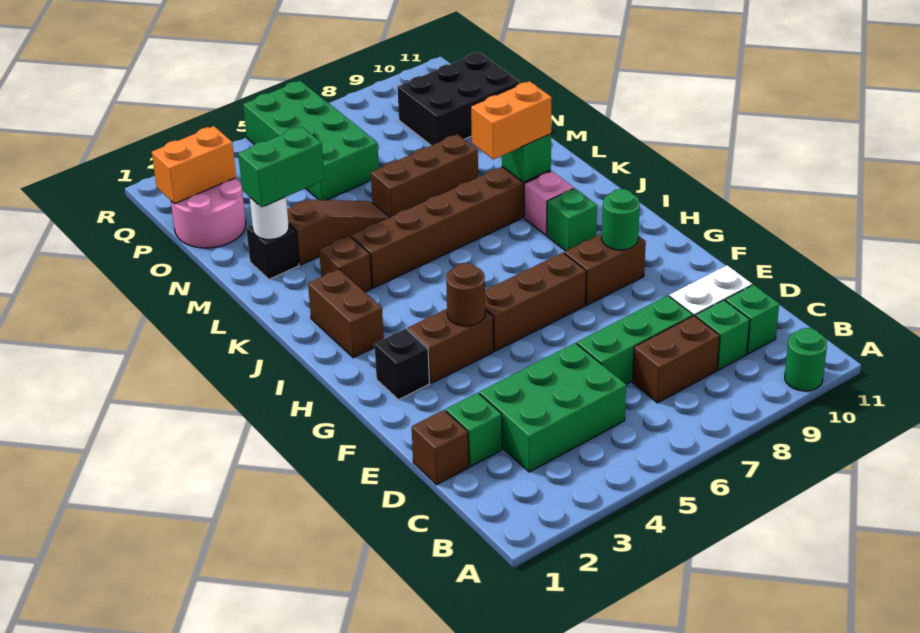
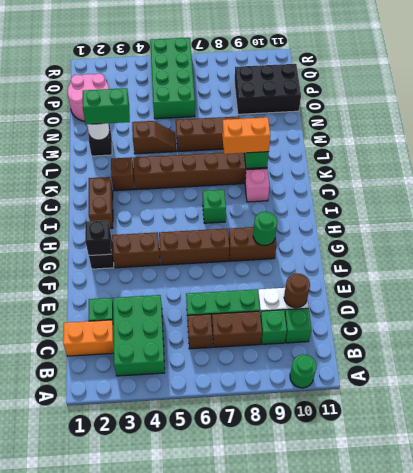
green brick C3:D5 level 1 -> green brick B3:D4 level 1
brown brick D1 level 1 -> brown brick C6 level 1
none -> black brick G2 level 2
brown round brick G4 level 2 -> brown round brick D10 level 2
green brick I9 level 1 -> green brick I7 level 1
brown slope M3:M5 level 1 top 3 -> brown slope M4:M5 level 1 top 4
orange brick P1:P2 level 2 -> orange brick C1:C2 level 1

